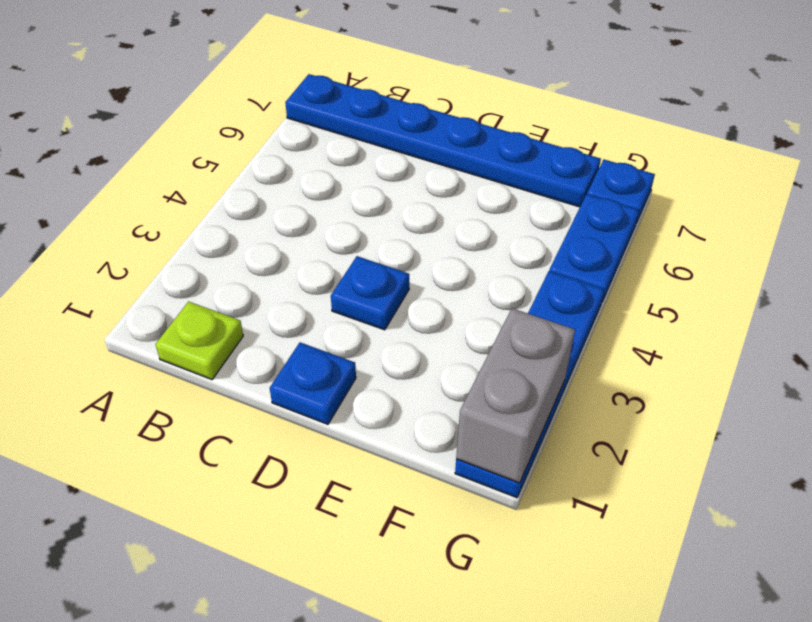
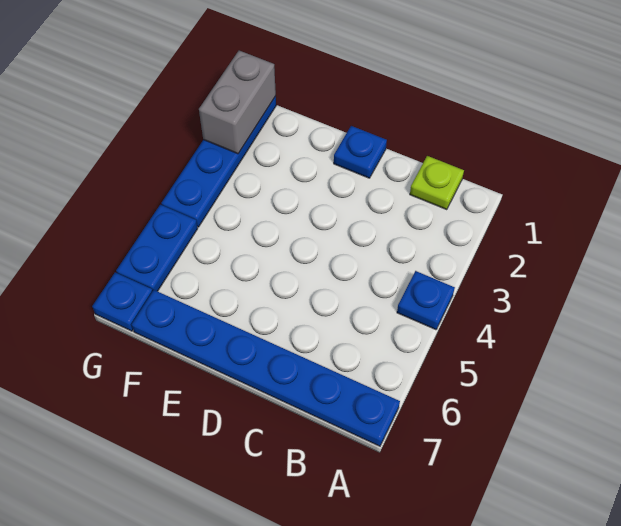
blue plate D3 level 1 -> blue plate A4 level 1

